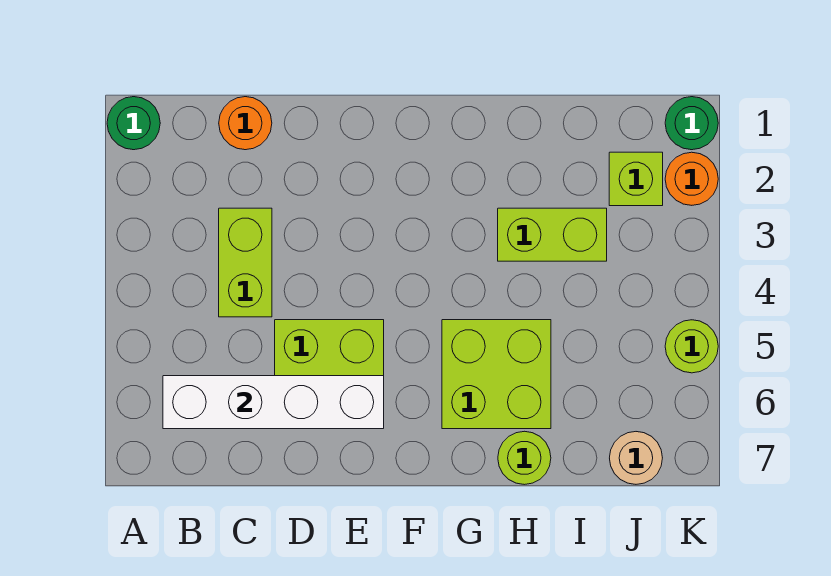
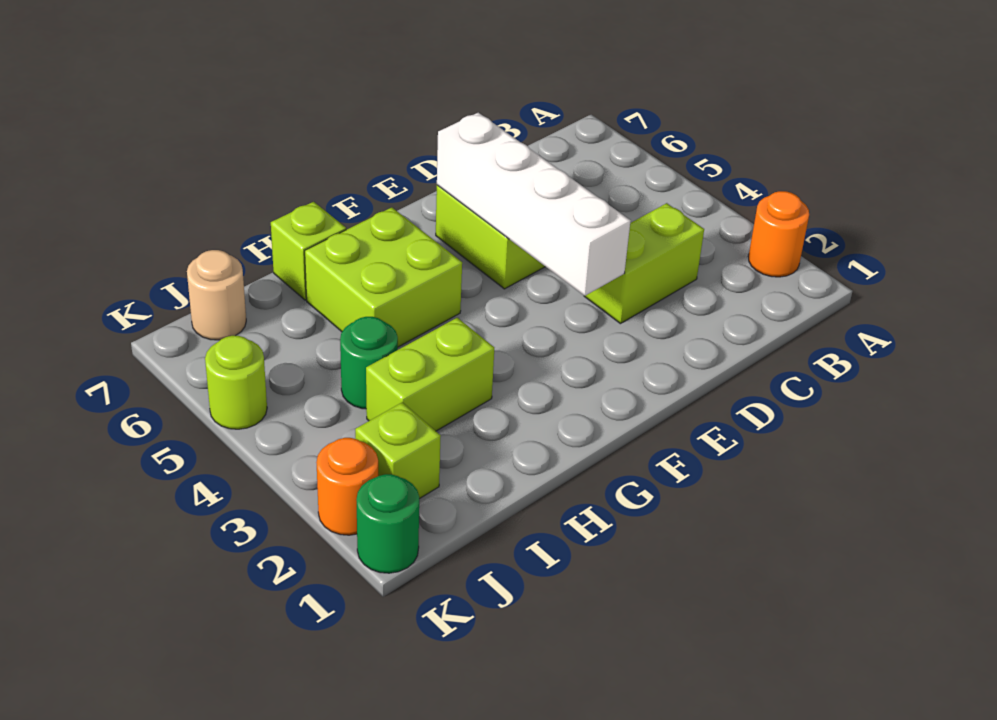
green round brick A1 level 1 -> green round brick I4 level 1
white brick B6:E6 level 2 -> white brick E3:E6 level 2
orange round brick C1 level 1 -> orange round brick A2 level 1
lime brick C3:C4 level 1 -> lime brick C3:D3 level 1
lime round brick H7 level 1 -> lime brick H7 level 1

